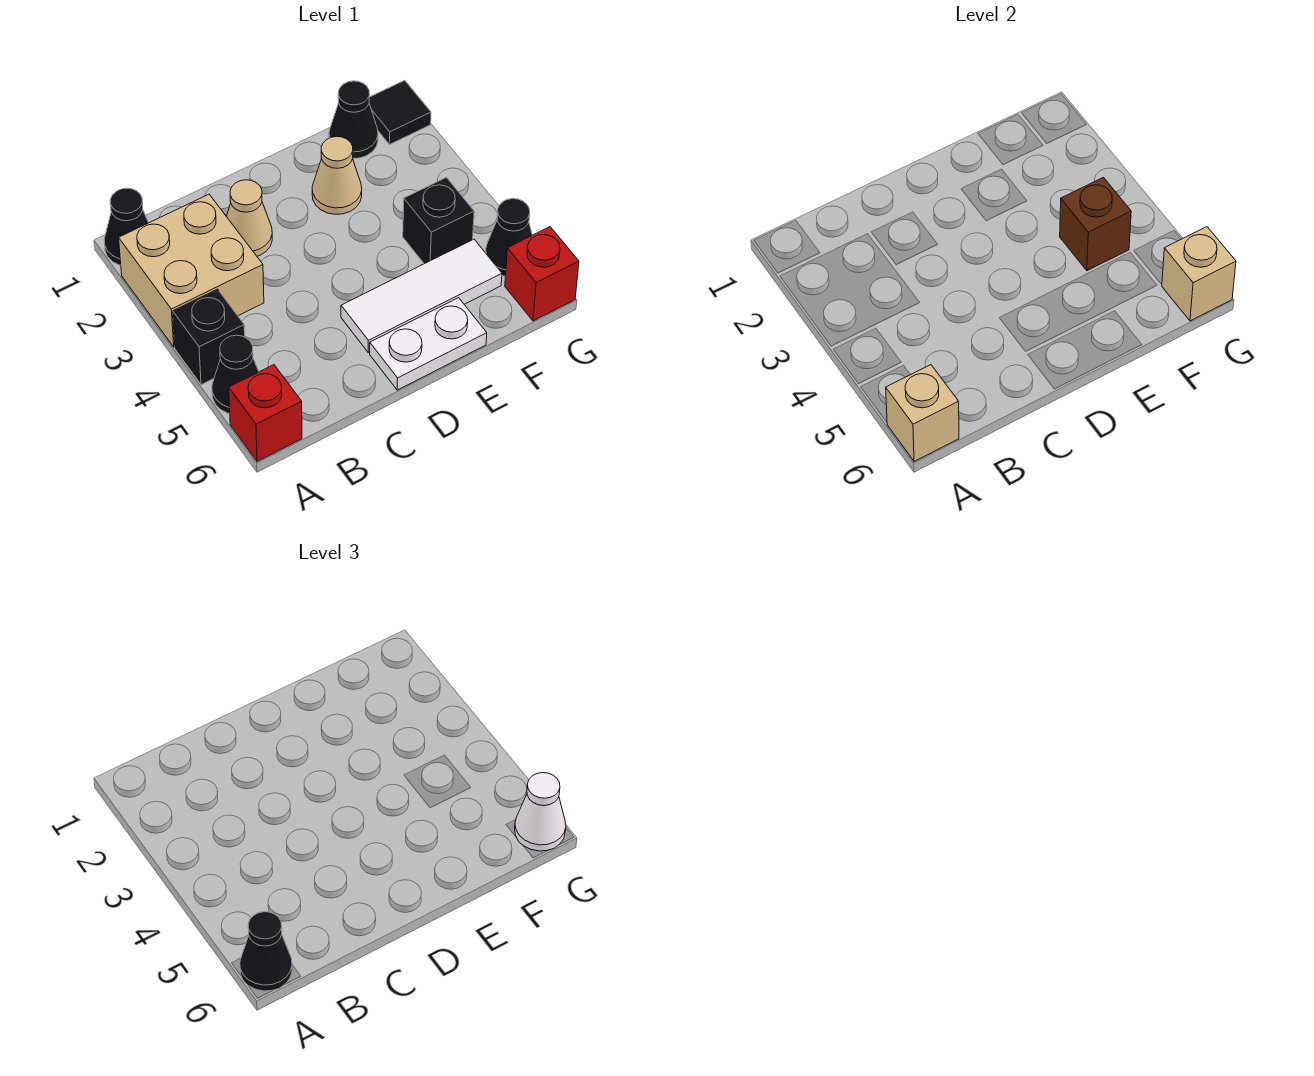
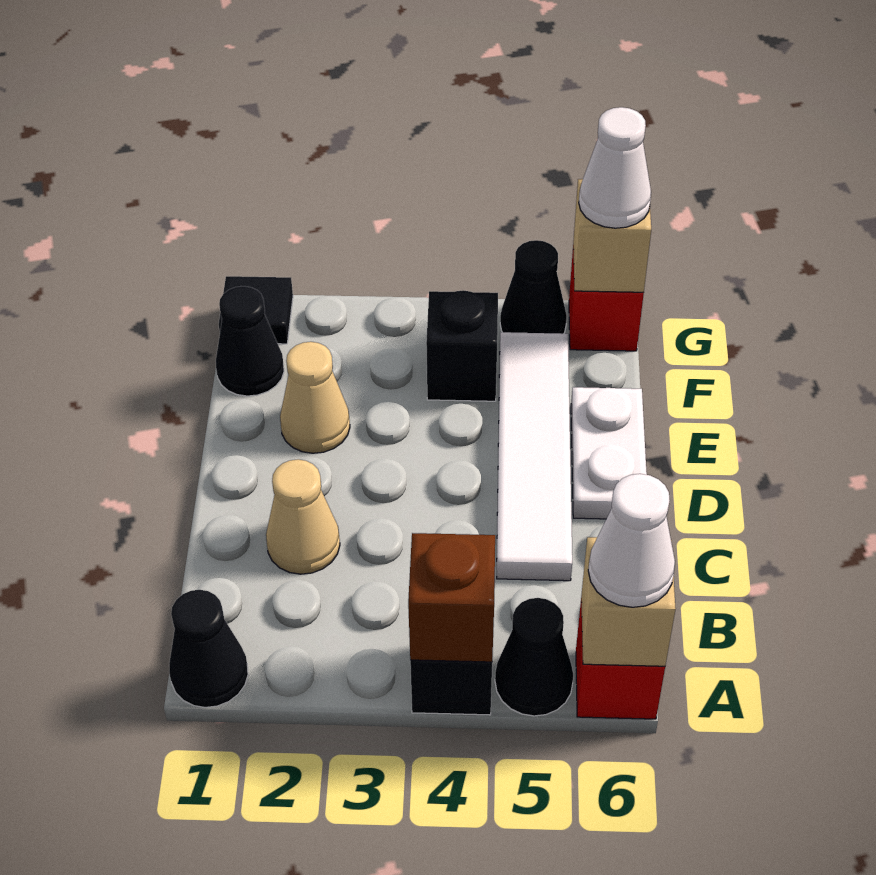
tan brick A2:B3 level 1 -> none
black cone A6 level 3 -> white cone A6 level 3
white tile D5:F5 level 1 -> white tile C5:F5 level 1
brown brick F4 level 2 -> brown brick A4 level 2

